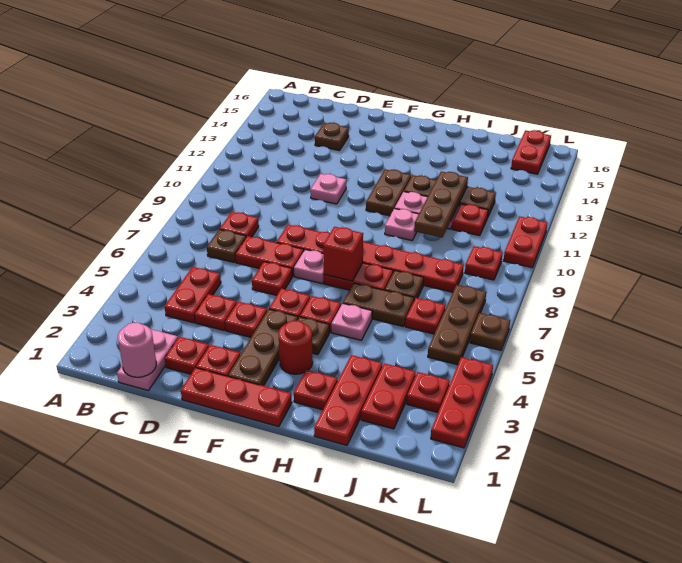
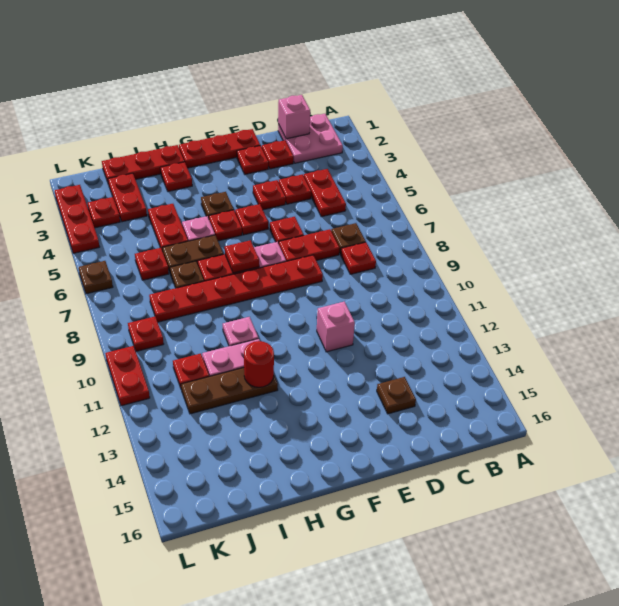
pink plate C1:C2 level 1 -> pink plate B1:C2 level 1
pink round brick C1 level 2 -> pink brick C1 level 2
pink plate E11 level 1 -> pink brick E11 level 1
brown plate F2:F4 level 1 -> none
red round brick G3 level 1 -> red round brick H12 level 2
red brick G7 level 2 -> red plate G7 level 2
brown plate G11:G12 level 1 -> none
red plate I1:I3 level 1 -> red plate H1:J1 level 1
brown plate I10:I12 level 2 -> none
brown plate K5:K7 level 1 -> none
red plate K15:K16 level 1 -> red plate I4:I5 level 1

